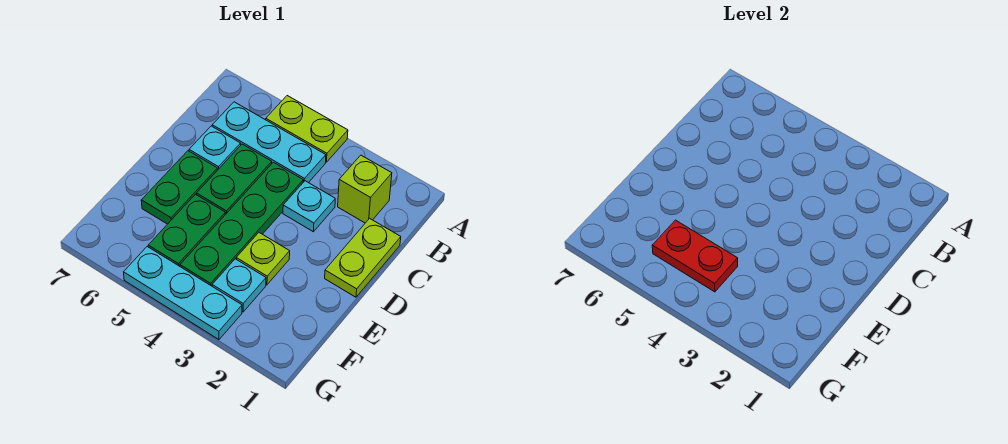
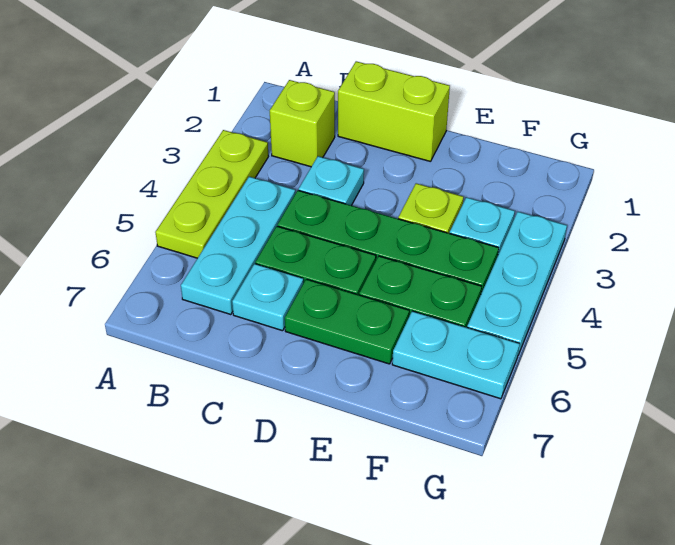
lime plate A4:A5 level 1 -> lime plate A3:A5 level 1
lime plate C1:D1 level 1 -> lime brick C1:D1 level 1
red plate F4:F5 level 2 -> none
none -> cyan plate F6:G6 level 1

